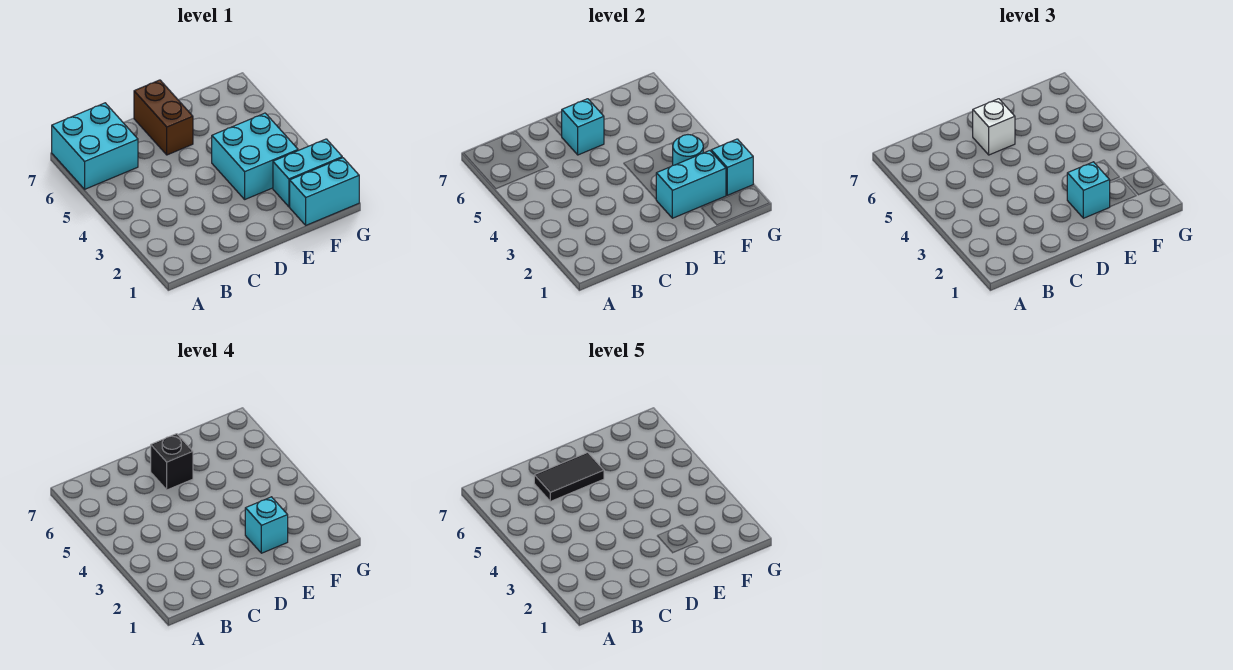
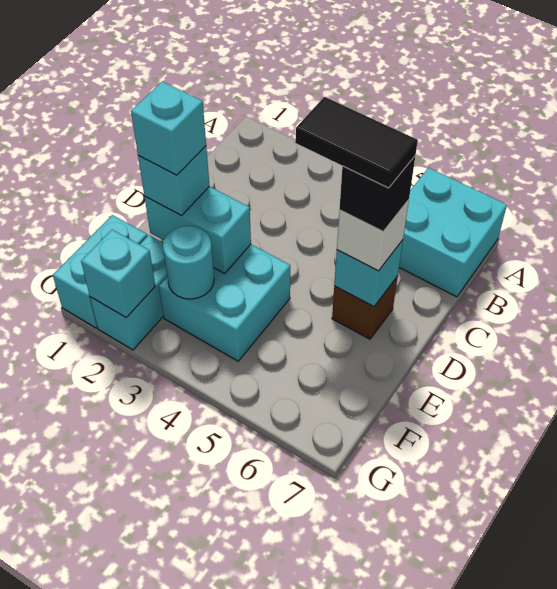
black tile C6:D6 level 5 -> black tile D5:D6 level 5
brown brick D6:D7 level 1 -> brown brick D6 level 1
cyan brick E2:F2 level 2 -> cyan brick E2:E3 level 2

